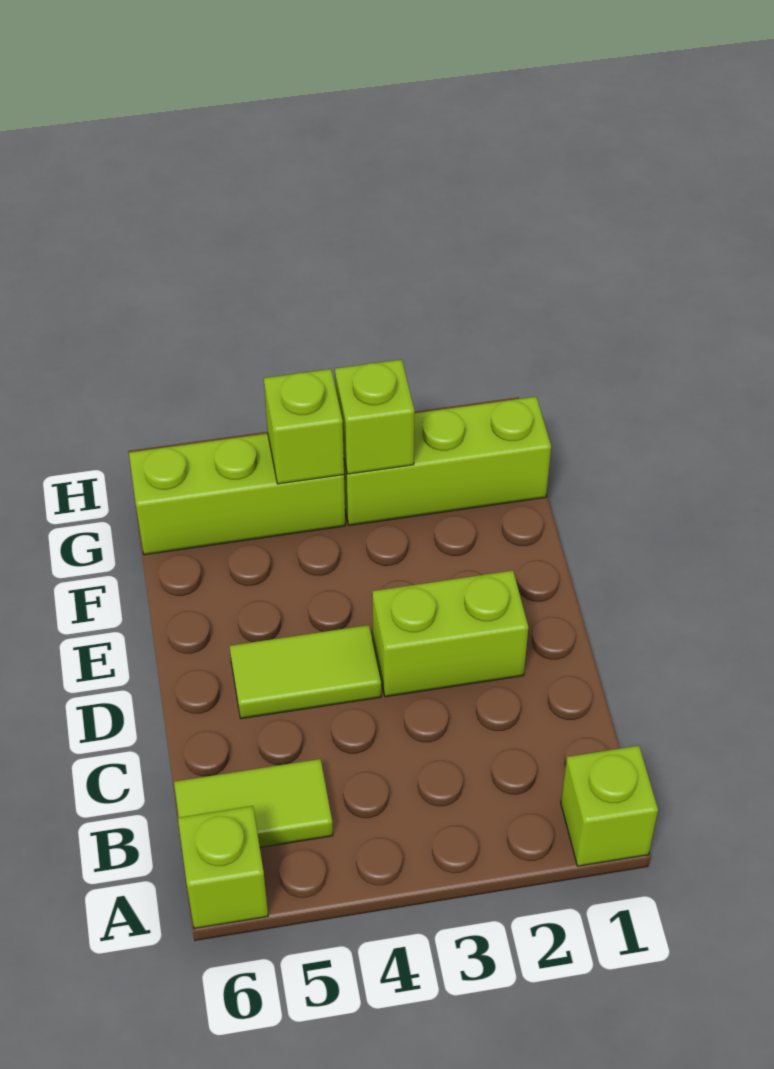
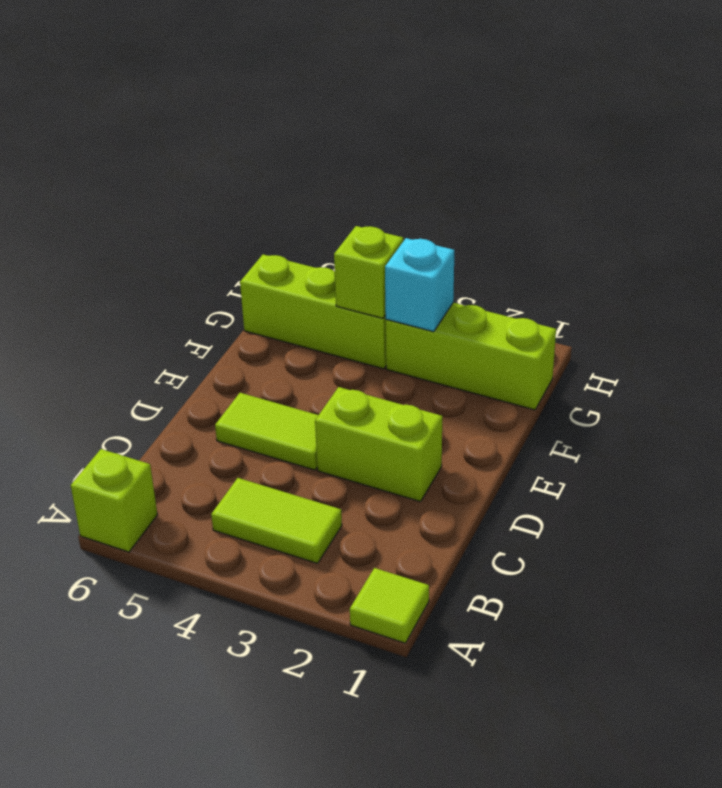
lime brick A1 level 1 -> lime tile A1 level 1
lime tile B5:B6 level 1 -> lime tile B3:B4 level 1
lime brick G3 level 2 -> cyan brick G3 level 2

